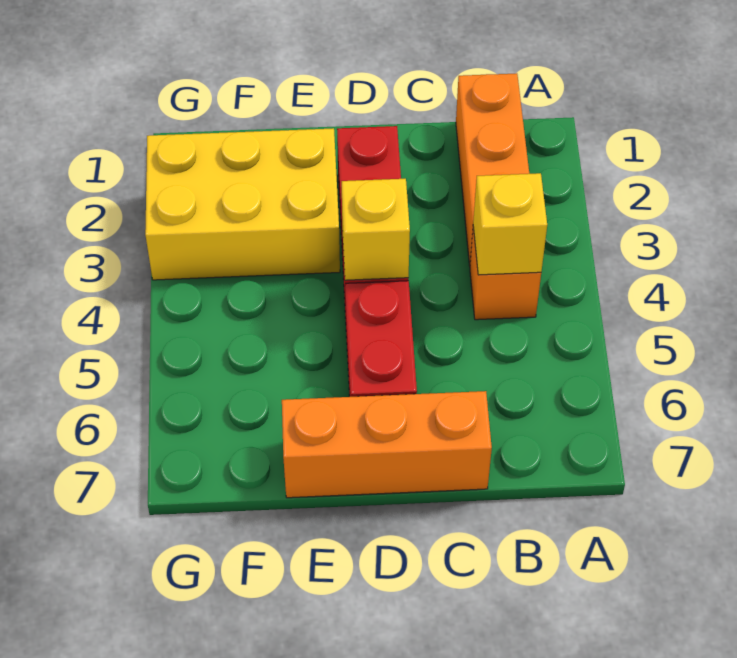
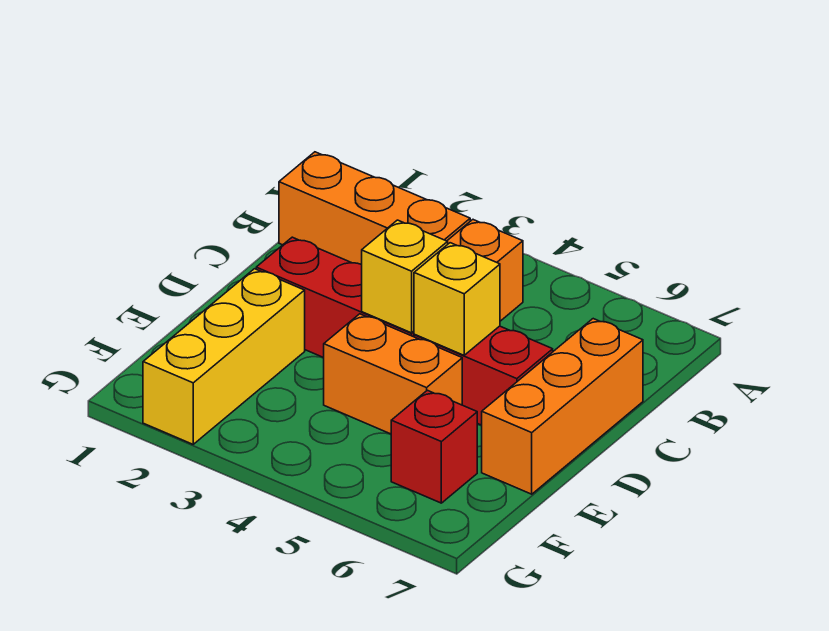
yellow brick B4 level 2 -> yellow brick D5 level 2
yellow brick E2:G3 level 1 -> yellow brick E2:G2 level 1
none -> orange brick E4:E5 level 1
none -> red brick F6 level 1

